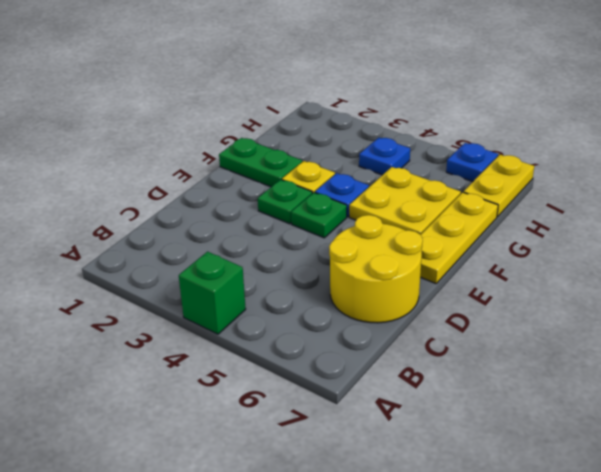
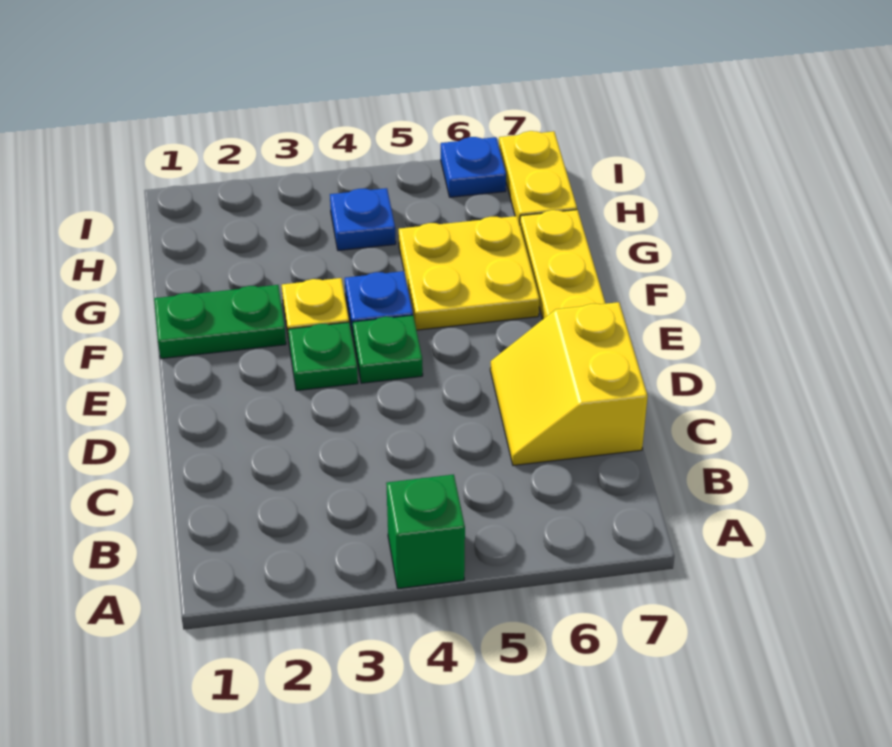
yellow round brick C6:D7 level 1 -> yellow slope C6:D7 level 1 top 7

